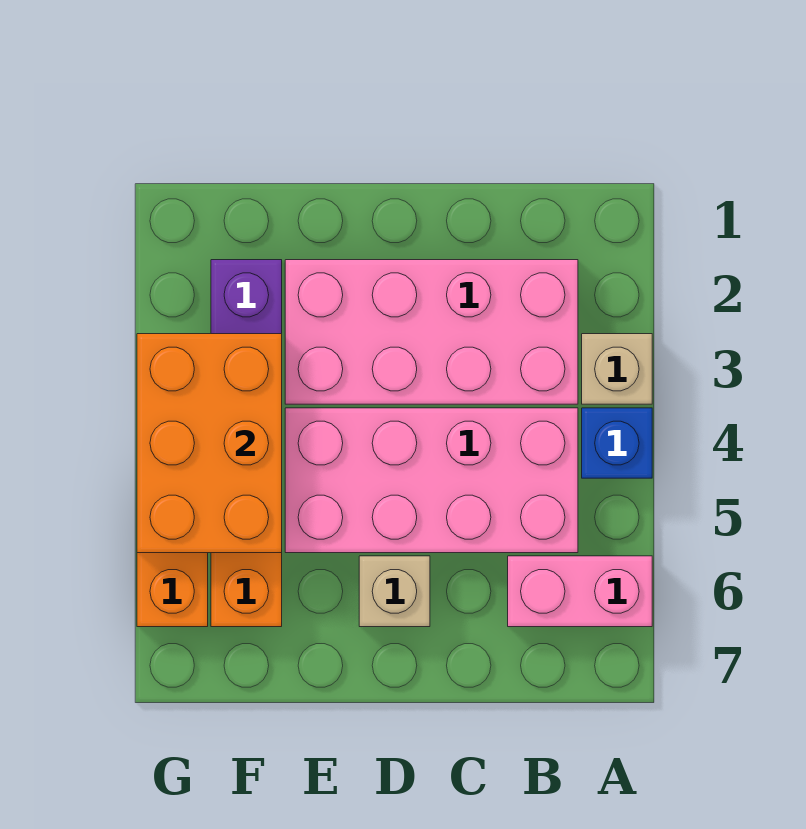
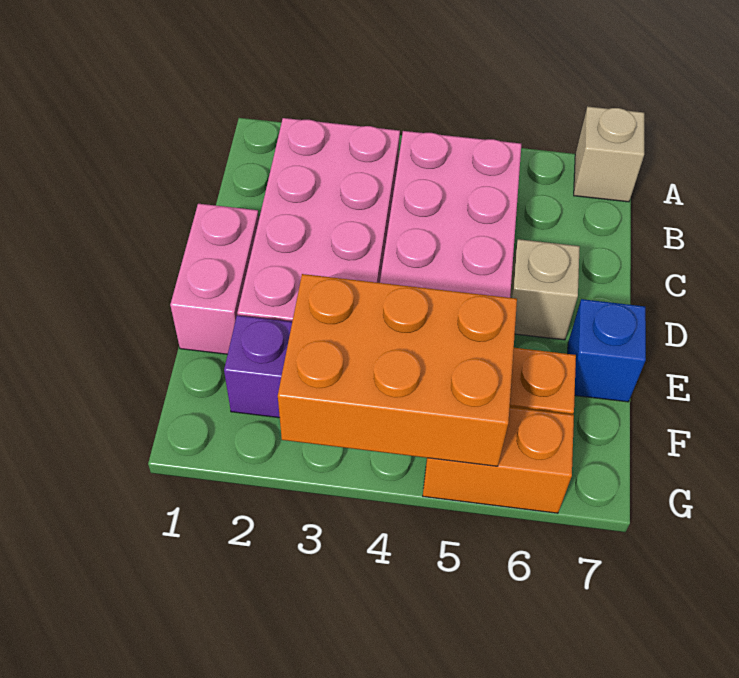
tan brick A3 level 1 -> tan brick A7 level 1
blue brick A4 level 1 -> blue brick E7 level 1
pink brick A6:B6 level 1 -> pink brick D1:E1 level 1

